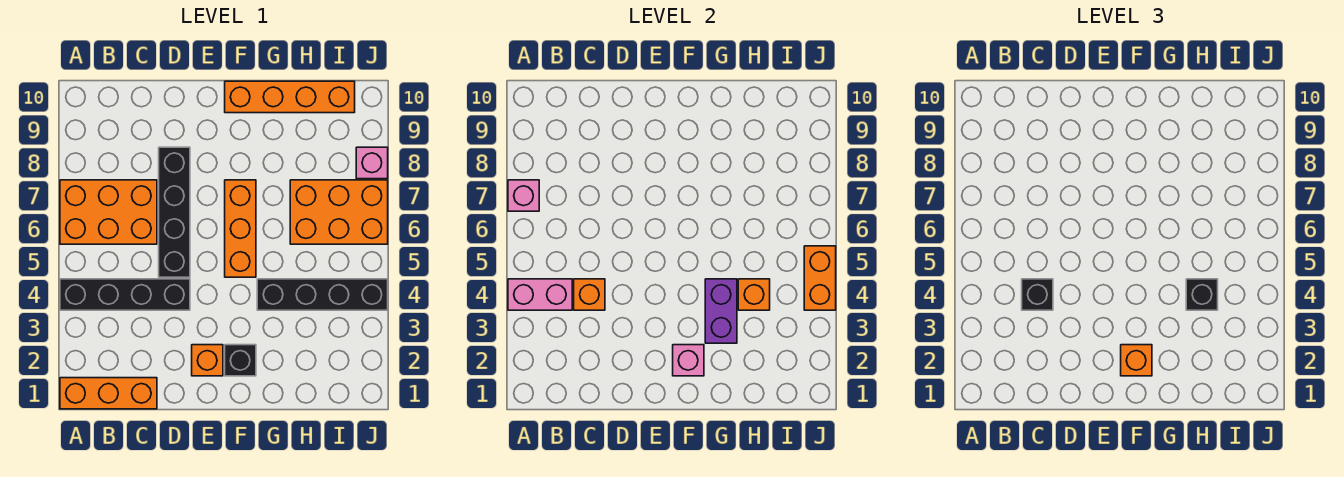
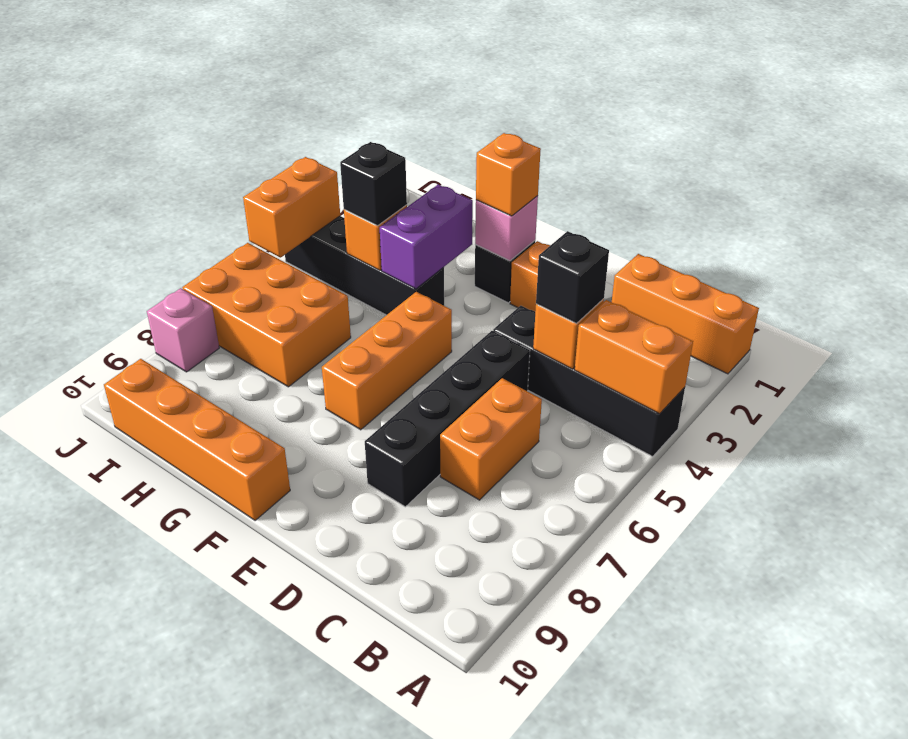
pink brick A4:B4 level 2 -> orange brick A4:B4 level 2
orange brick A6:C7 level 1 -> orange brick C6:C7 level 1
pink brick A7 level 2 -> none

